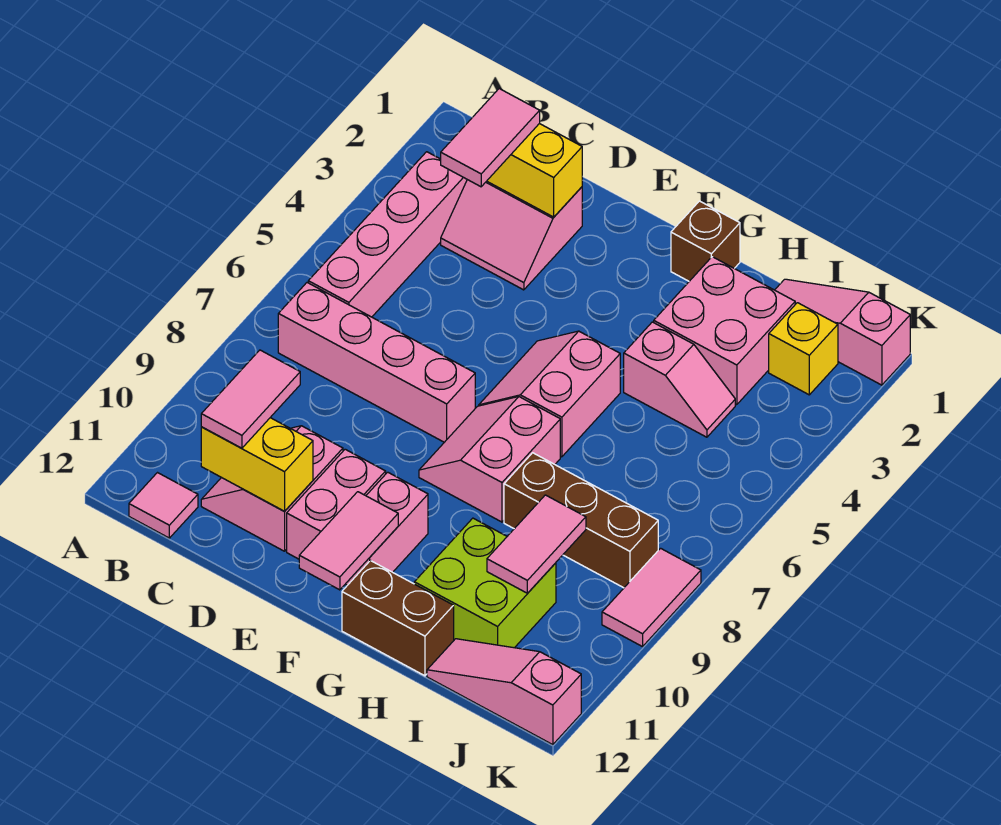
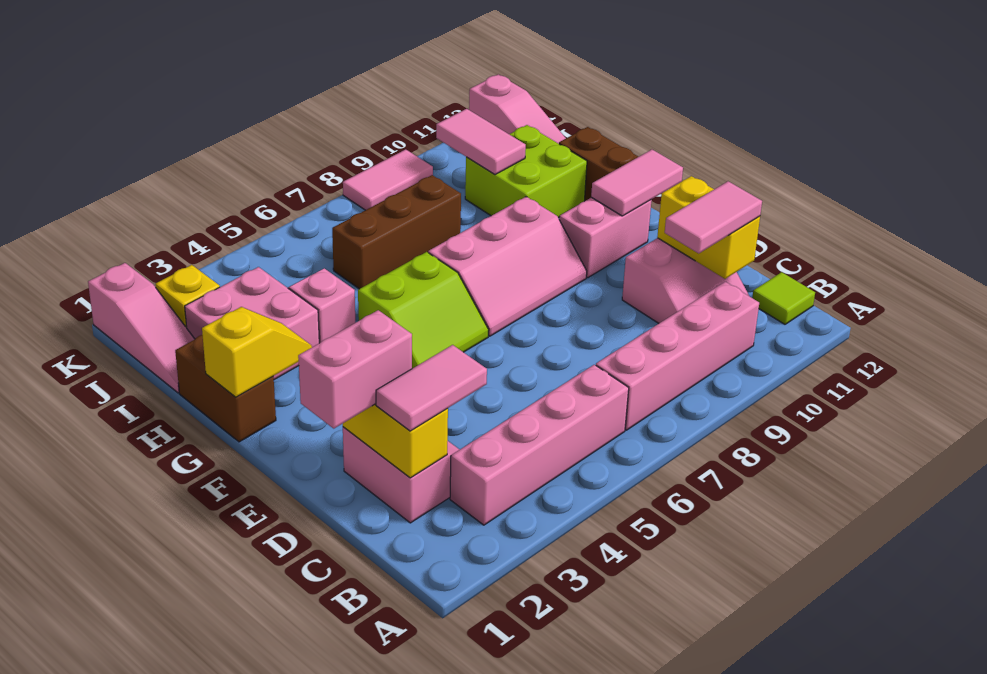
pink brick B7:E7 level 1 -> pink brick B7:B10 level 1
pink tile B12 level 1 -> lime tile B12 level 1
pink brick E10:E11 level 1 -> pink brick D1:D2 level 3
pink slope F5:G6 level 1 top G -> lime slope F5:G6 level 1 top G
pink slope F7:G8 level 1 top G -> pink slope F7:G9 level 1 top G
brown brick G1 level 1 -> brown brick G1:H1 level 1
none -> yellow slope G1:G2 level 2 top 1
brown brick H8:J8 level 1 -> brown brick I6:I8 level 1
pink tile I9:I10 level 2 -> pink tile I10:J10 level 2

